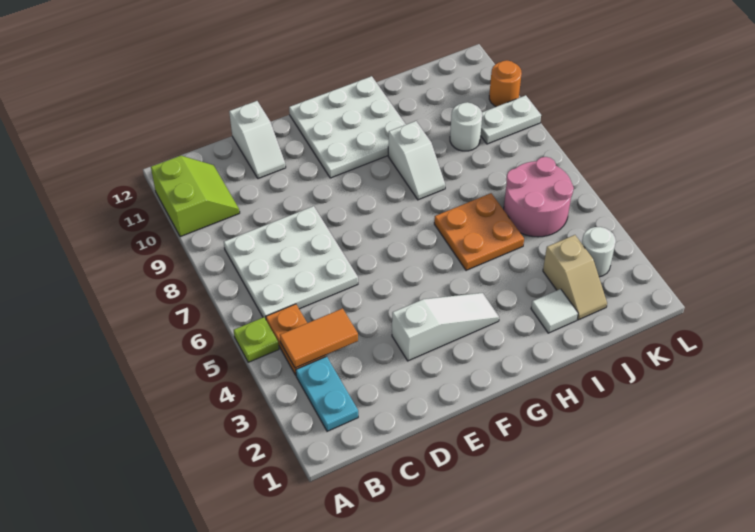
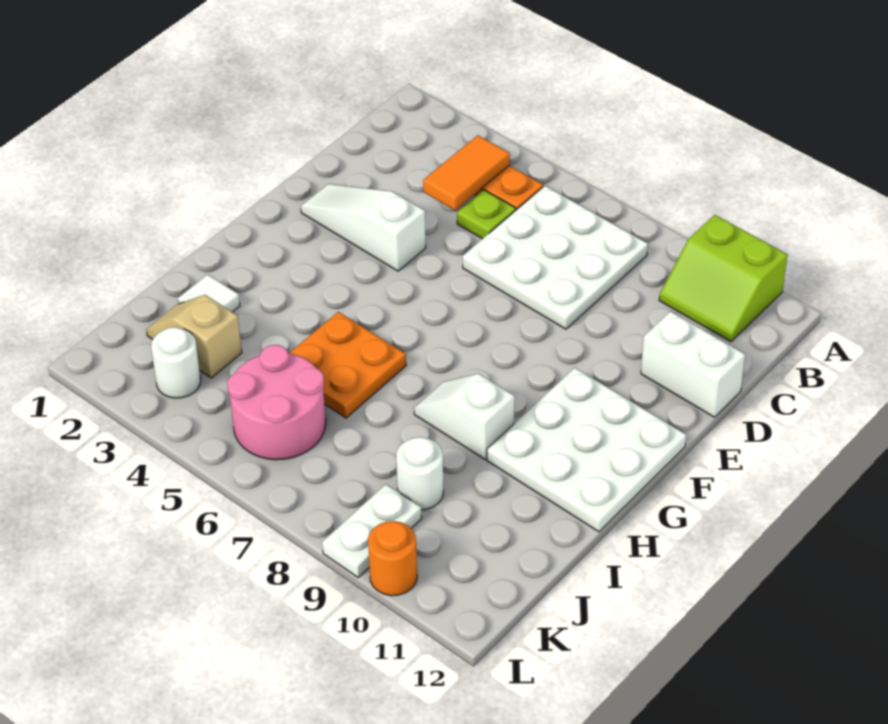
lime plate A5 level 1 -> lime plate C5 level 1
cyan plate B2:B3 level 1 -> none
white slope D11:D12 level 1 top 12 -> white brick D11:D12 level 1
white slope E3:G3 level 1 top E -> white slope E2:E4 level 1 top 4

